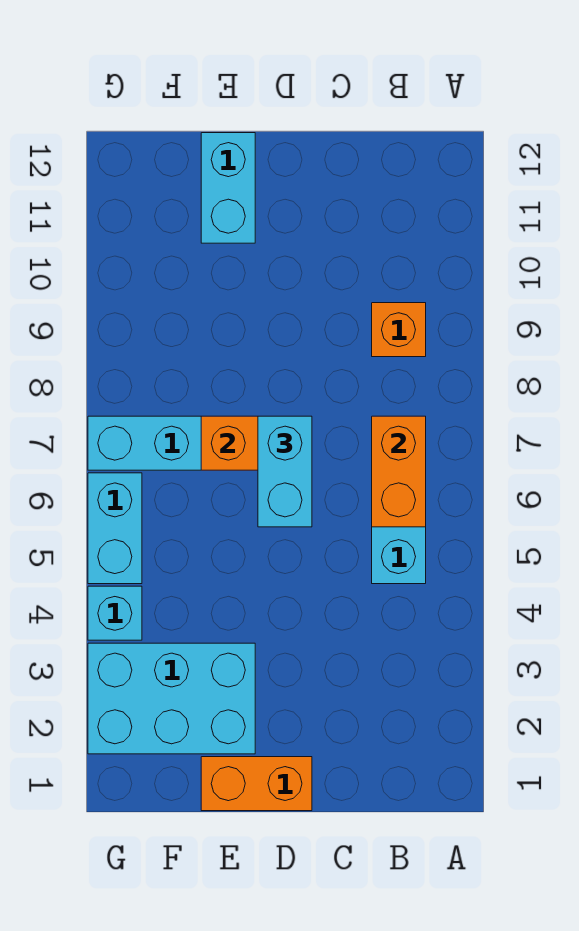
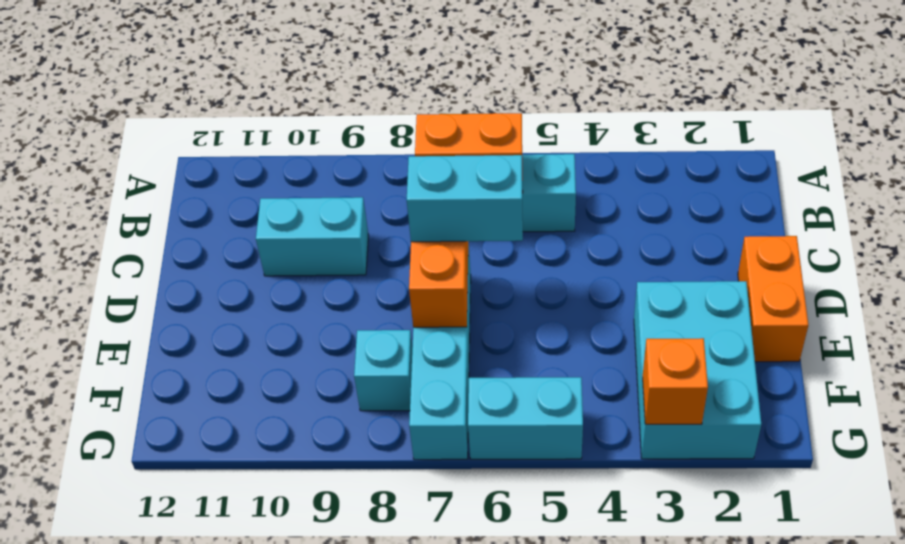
orange brick B9 level 1 -> orange brick G3 level 2
cyan brick E11:E12 level 1 -> cyan brick C9:C10 level 1
cyan brick G4 level 1 -> cyan brick F8 level 1

